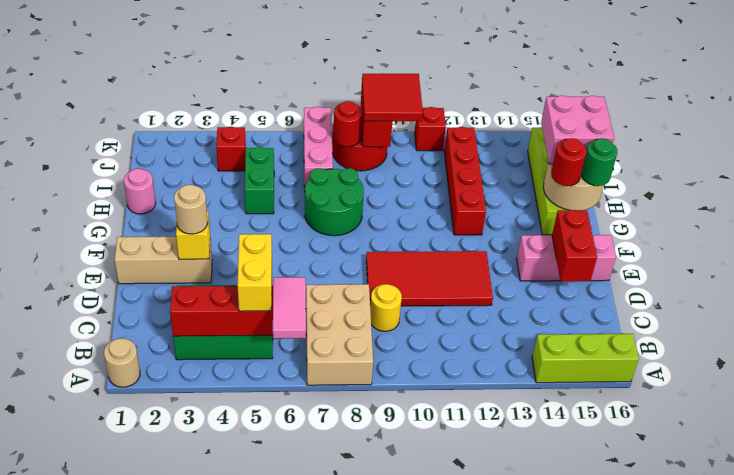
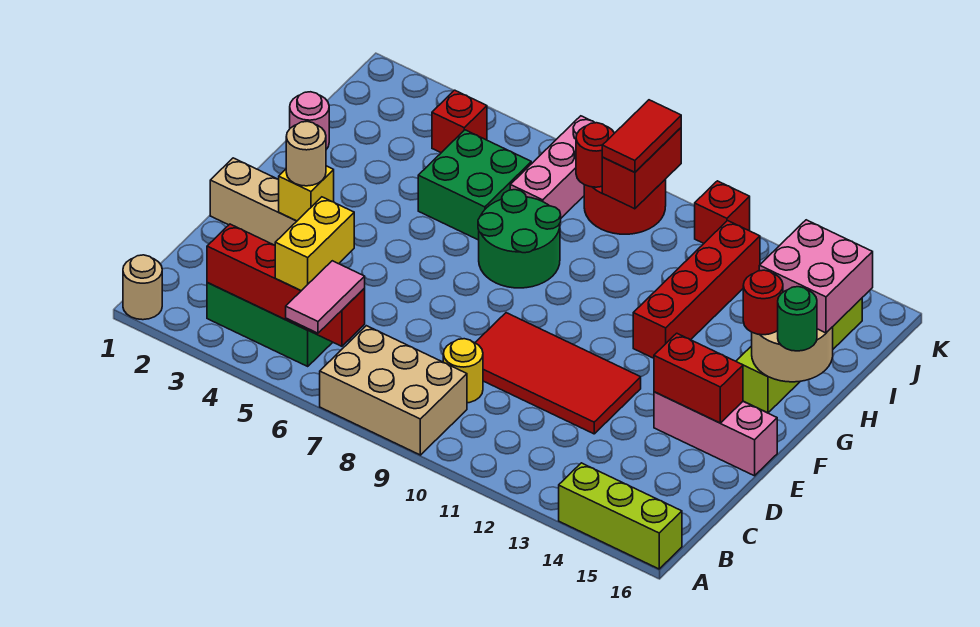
tan brick A7:C8 level 1 -> tan brick A7:B9 level 1
red brick D15:E15 level 2 -> red brick E14:E15 level 2
green brick H5:I5 level 1 -> green brick H5:I6 level 1
red tile J9:K10 level 3 -> red tile J9:K9 level 3

